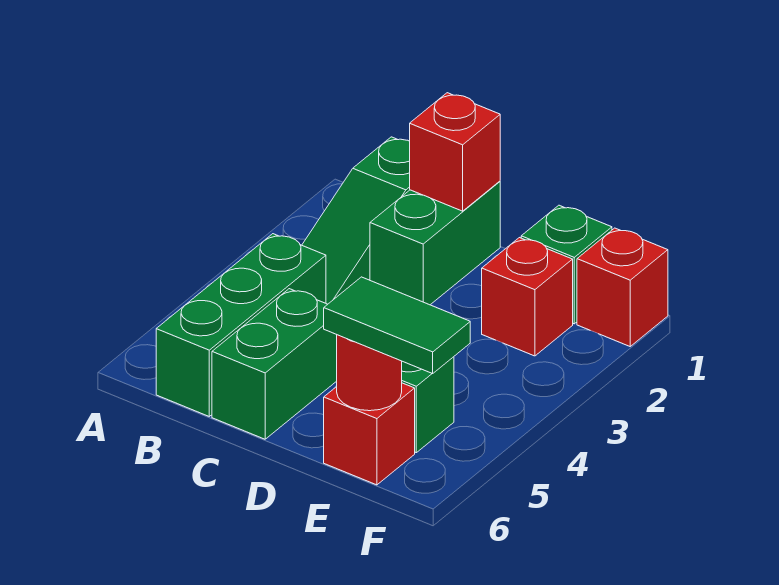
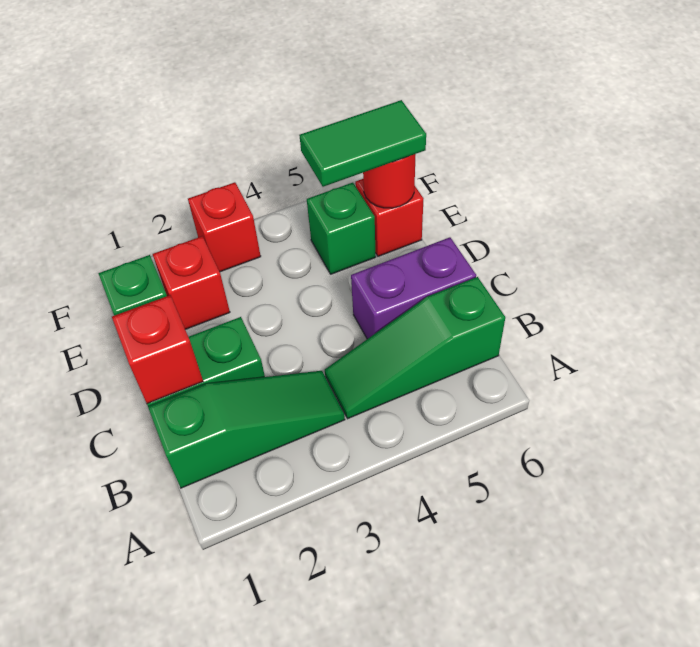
green brick B4:B6 level 1 -> green slope B4:B6 level 1 top 6
green brick C5:C6 level 1 -> purple brick C5:C6 level 1
green tile E6:F6 level 3 -> green tile E5:E6 level 3
red brick F1 level 1 -> red brick F3 level 1

